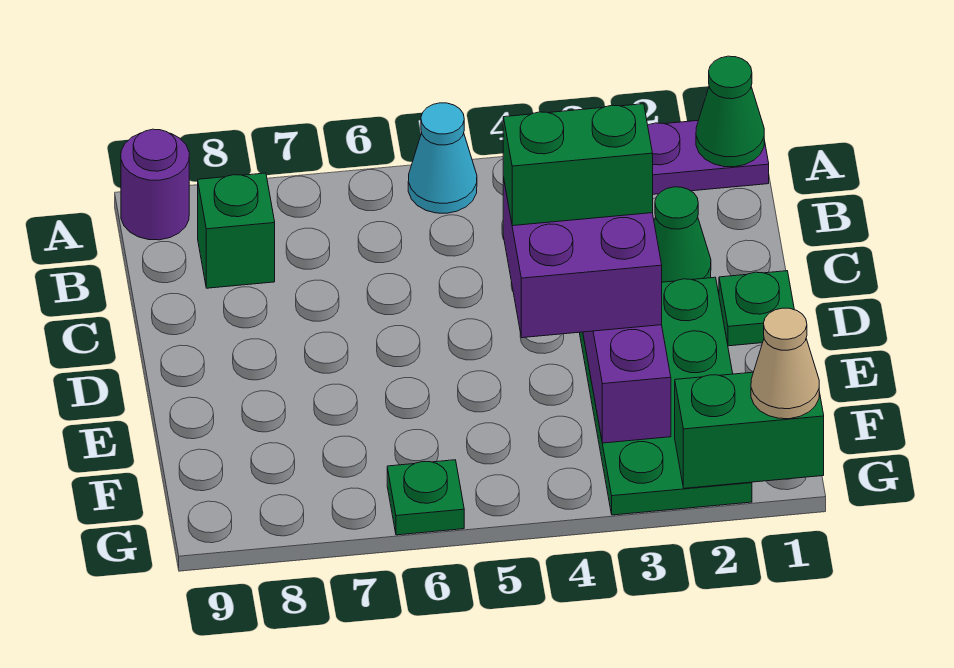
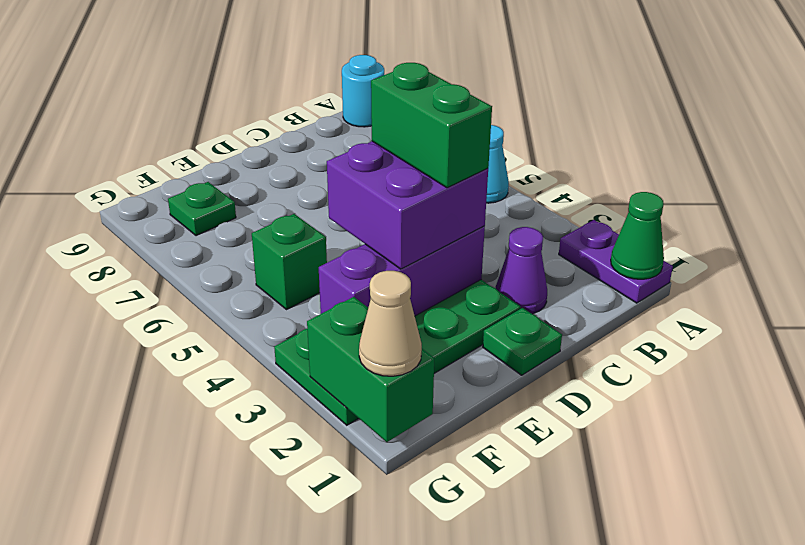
purple round brick A9 level 1 -> cyan round brick A9 level 1
green brick B8 level 1 -> green brick F5 level 1
green cone C2 level 1 -> purple cone C2 level 1
green plate G6 level 1 -> green plate F8 level 1

